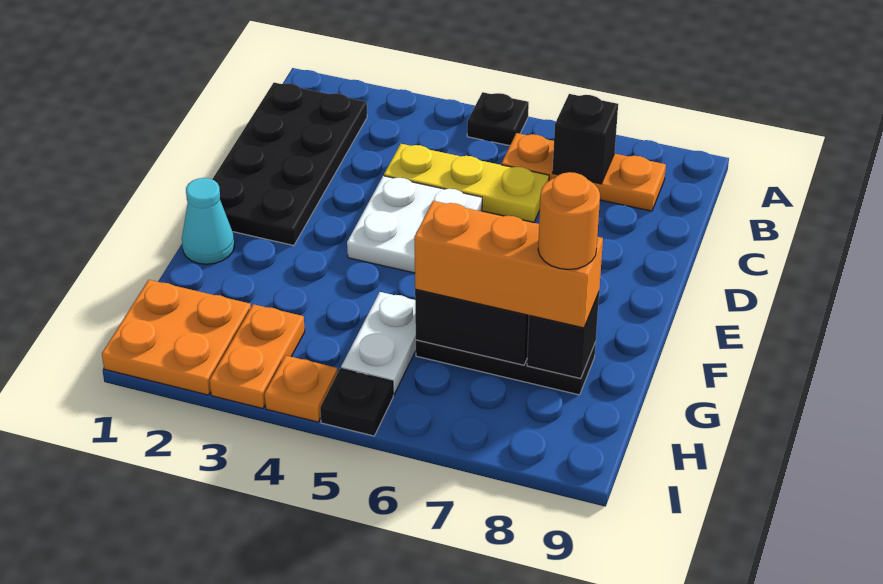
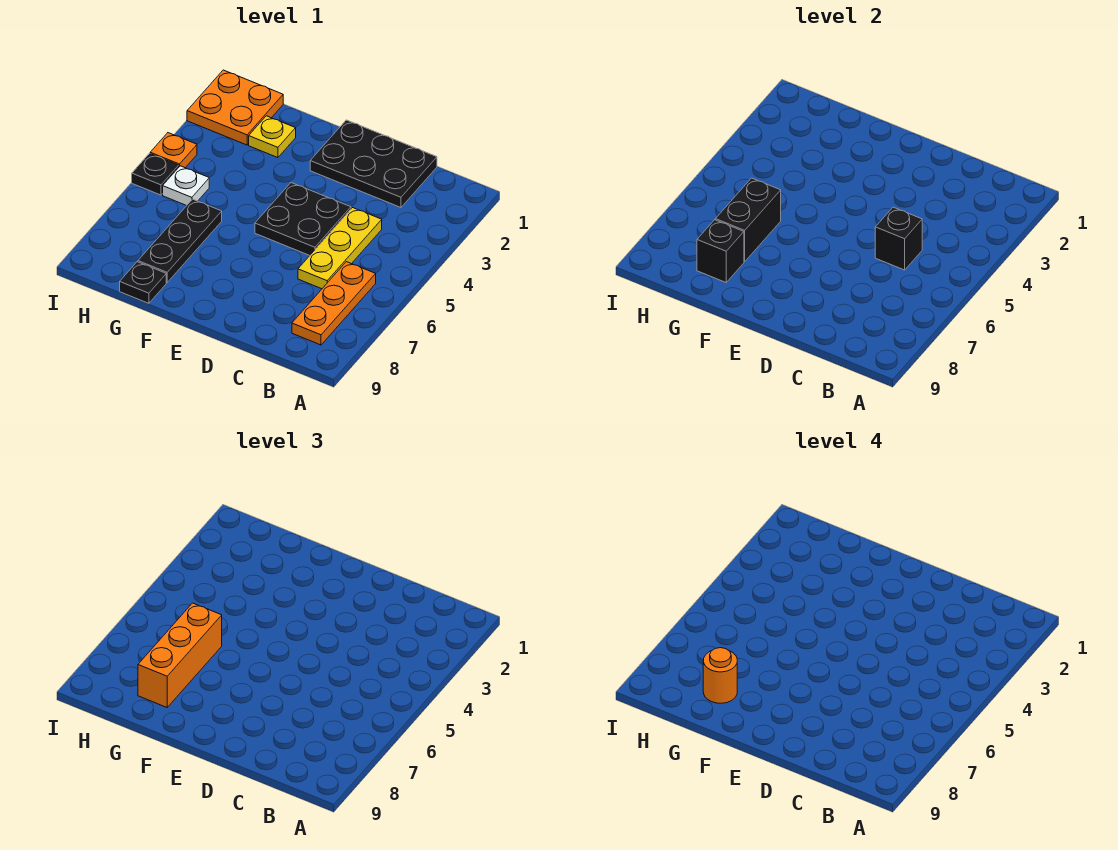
black plate A5 level 1 -> black plate G9 level 1
black plate B1:E2 level 1 -> black plate C1:E2 level 1
black brick B7 level 2 -> black brick C5 level 2
white plate D4:E5 level 1 -> black plate D4:E5 level 1
cyan cone F1 level 1 -> none
none -> yellow plate G2 level 1
white plate G5:H5 level 1 -> white plate H5 level 1
orange plate H3:I3 level 1 -> none

